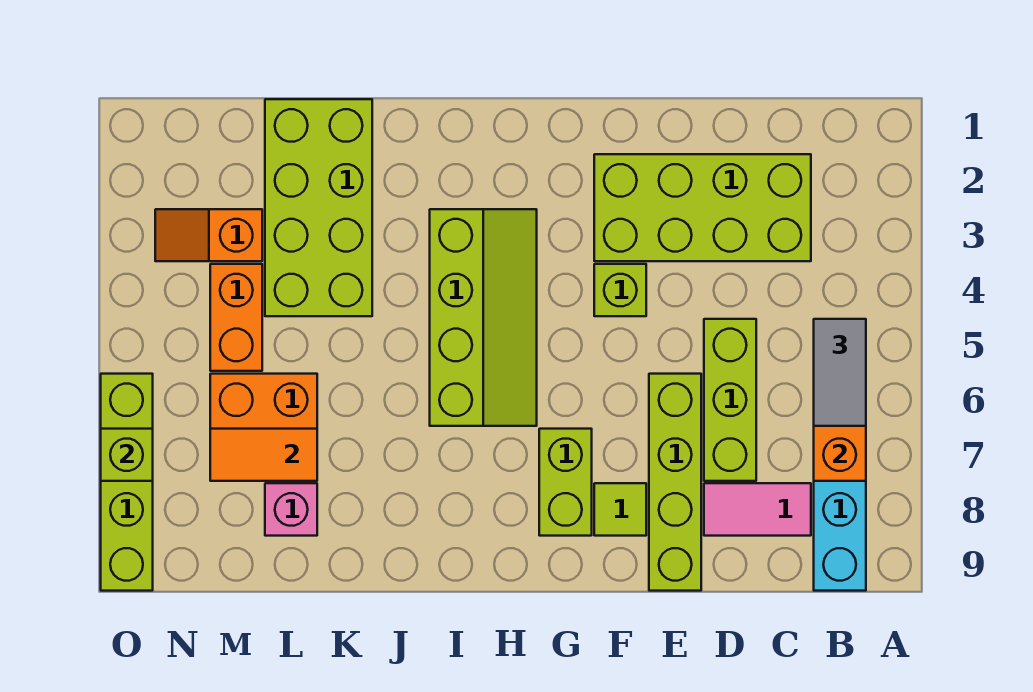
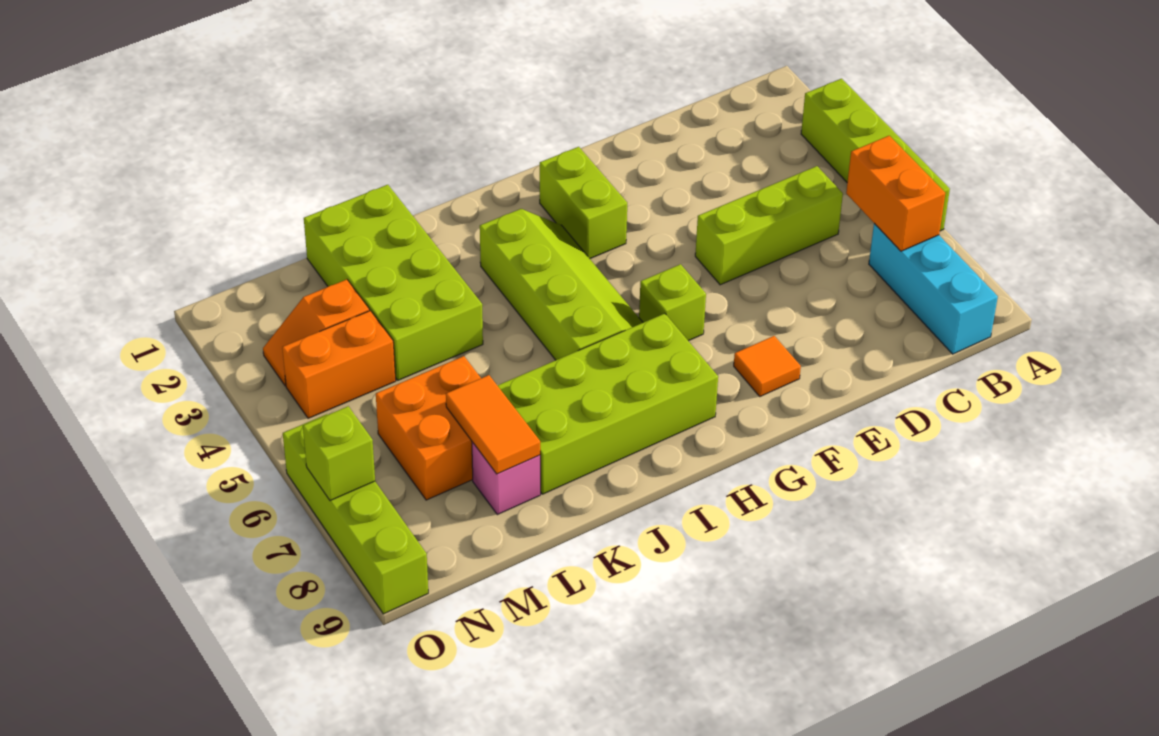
grey tile B5:B6 level 3 -> none
lime brick C2:F3 level 1 -> lime brick H7:K8 level 1
pink tile C8:D8 level 1 -> none
lime brick D5:D7 level 1 -> lime brick C5:E5 level 1
lime brick E6:E9 level 1 -> lime brick A3:A6 level 1
lime brick F4 level 1 -> lime brick G6 level 1
lime tile F8 level 1 -> orange tile F8 level 1
lime brick G7:G8 level 1 -> lime brick G2:G3 level 1
orange tile L7:M7 level 2 -> orange tile L7:L8 level 2
orange brick M4:M5 level 1 -> orange brick M4:N4 level 1

